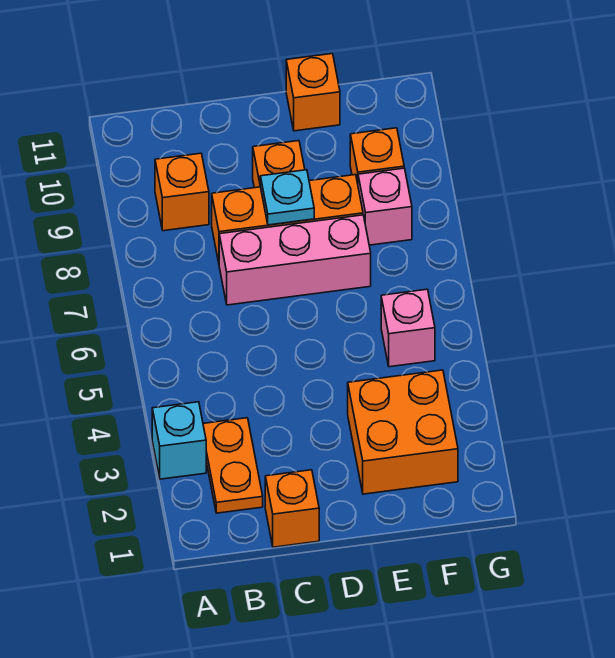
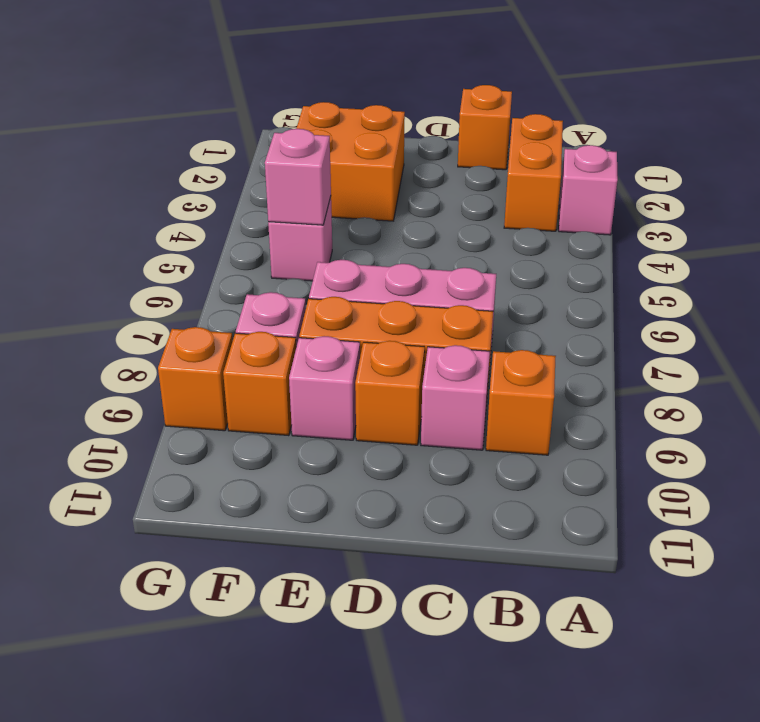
cyan brick A3 level 1 -> pink brick A3 level 1
orange plate B2:B3 level 1 -> orange brick B2:B3 level 1
none -> pink brick C9 level 1
cyan plate D8 level 2 -> none
none -> pink brick E9 level 1
orange brick E11 level 1 -> orange brick G9 level 1
none -> pink brick F5 level 2

